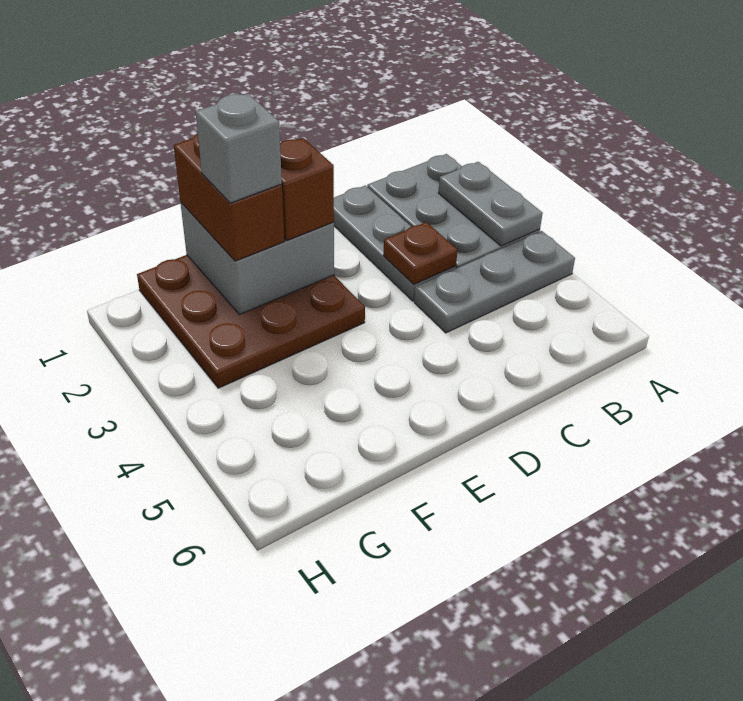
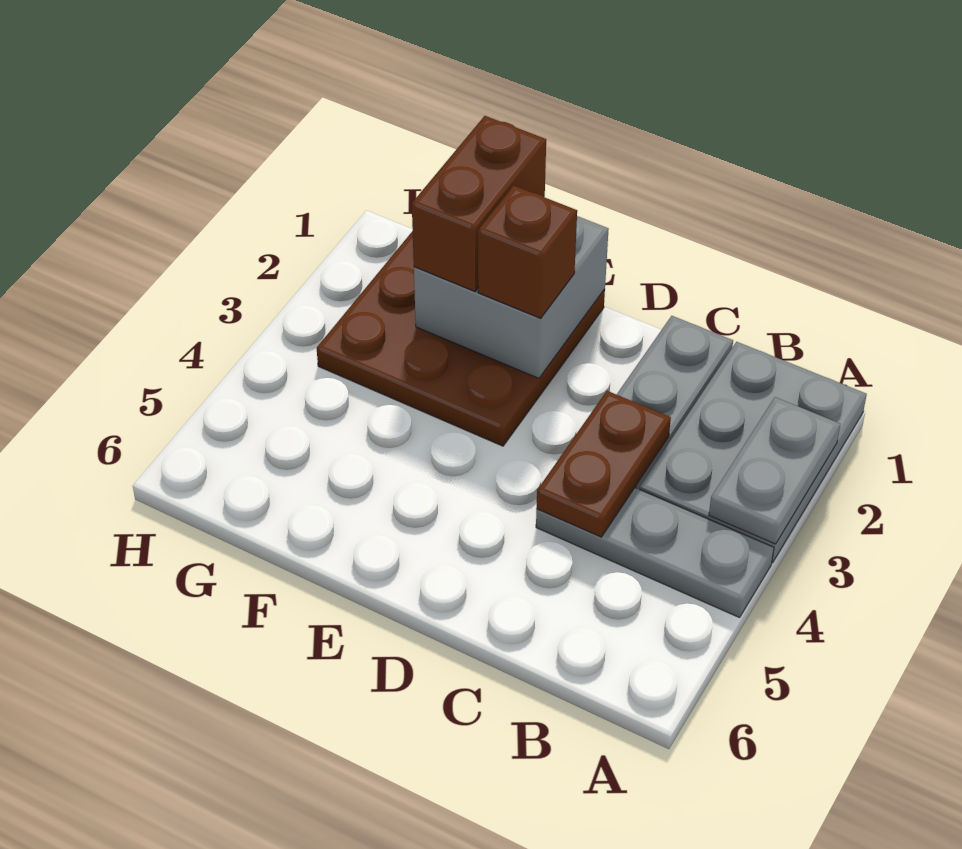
brown plate C3 level 2 -> brown plate C3:C4 level 2
grey brick F2 level 4 -> none

